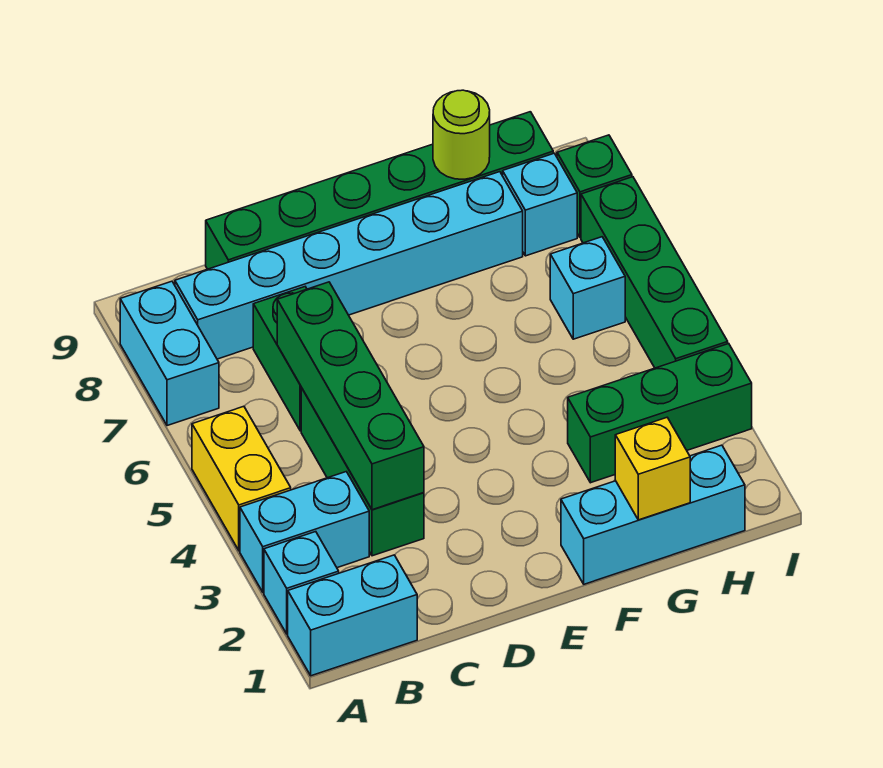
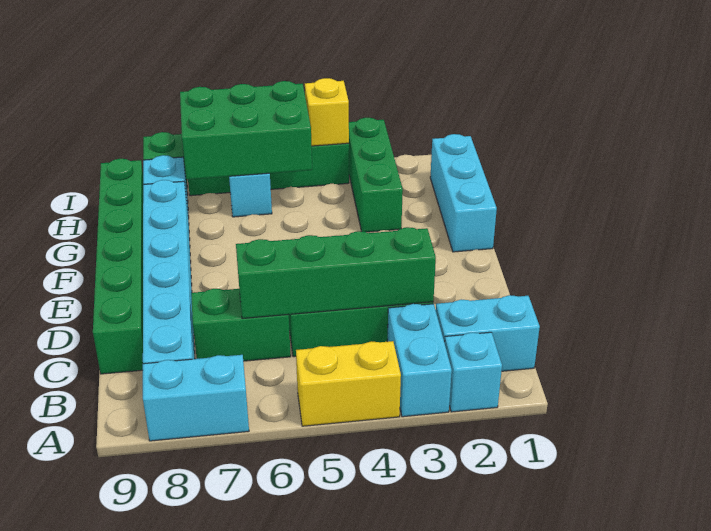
cyan brick A1:B1 level 1 -> cyan brick B1:B2 level 1
yellow brick G1 level 2 -> yellow brick I4 level 2
lime round brick G9 level 2 -> none
none -> green brick H5:I7 level 2

